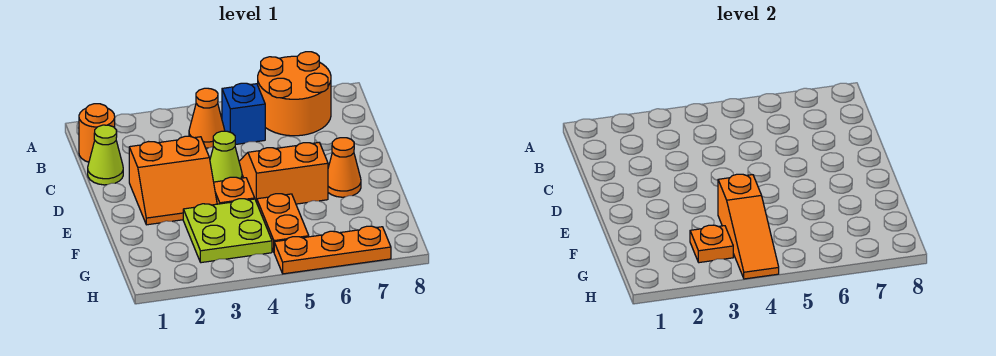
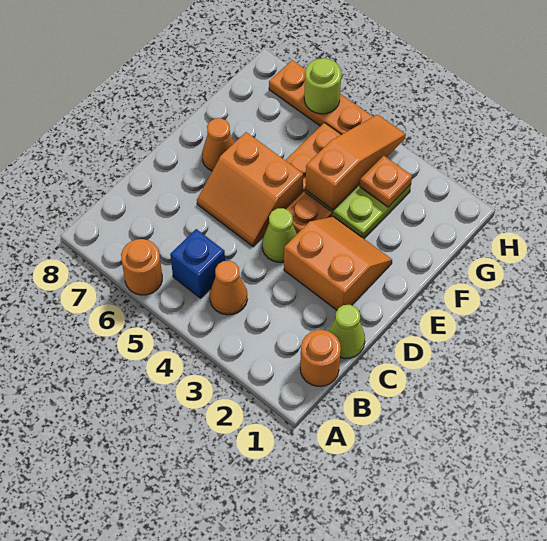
orange round brick A6:B7 level 1 -> orange round brick A6 level 1
none -> lime round brick H6 level 2

